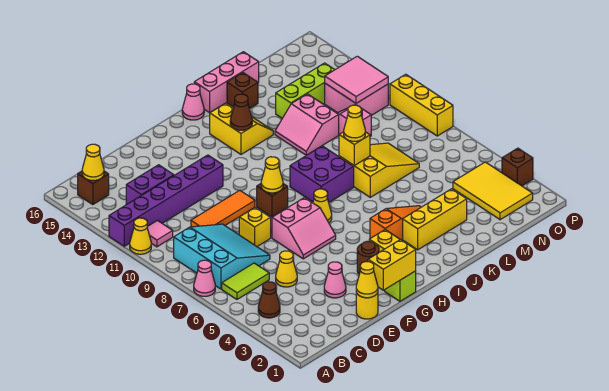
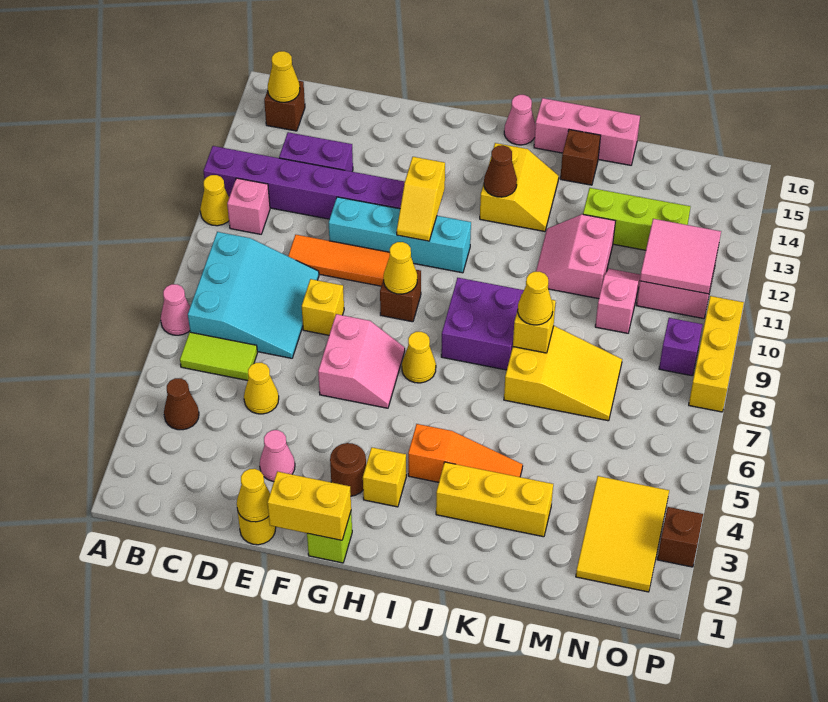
pink tile B11 level 1 -> pink brick B11 level 1
none -> cyan brick E11:H11 level 1
pink slope F6:G7 level 1 top 7 -> pink slope F6:G7 level 1 top F
none -> yellow slope G11:G12 level 2 top 12
none -> purple brick O9 level 1

